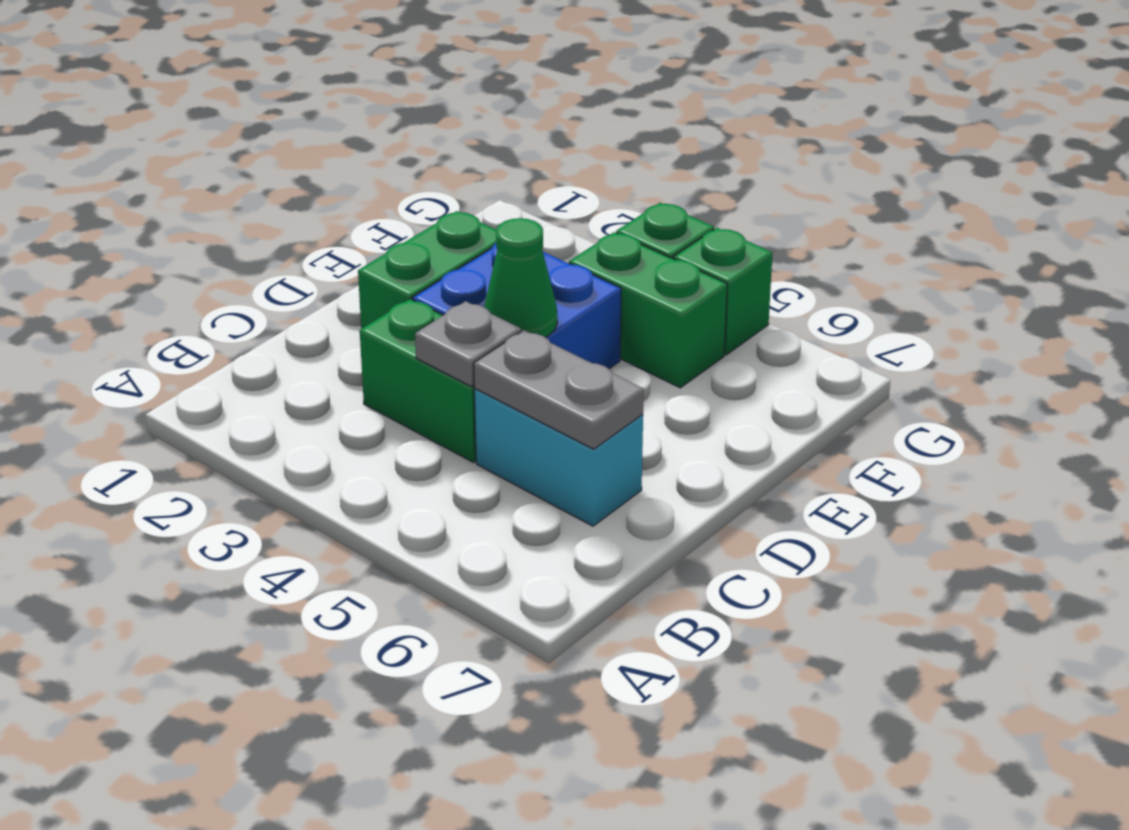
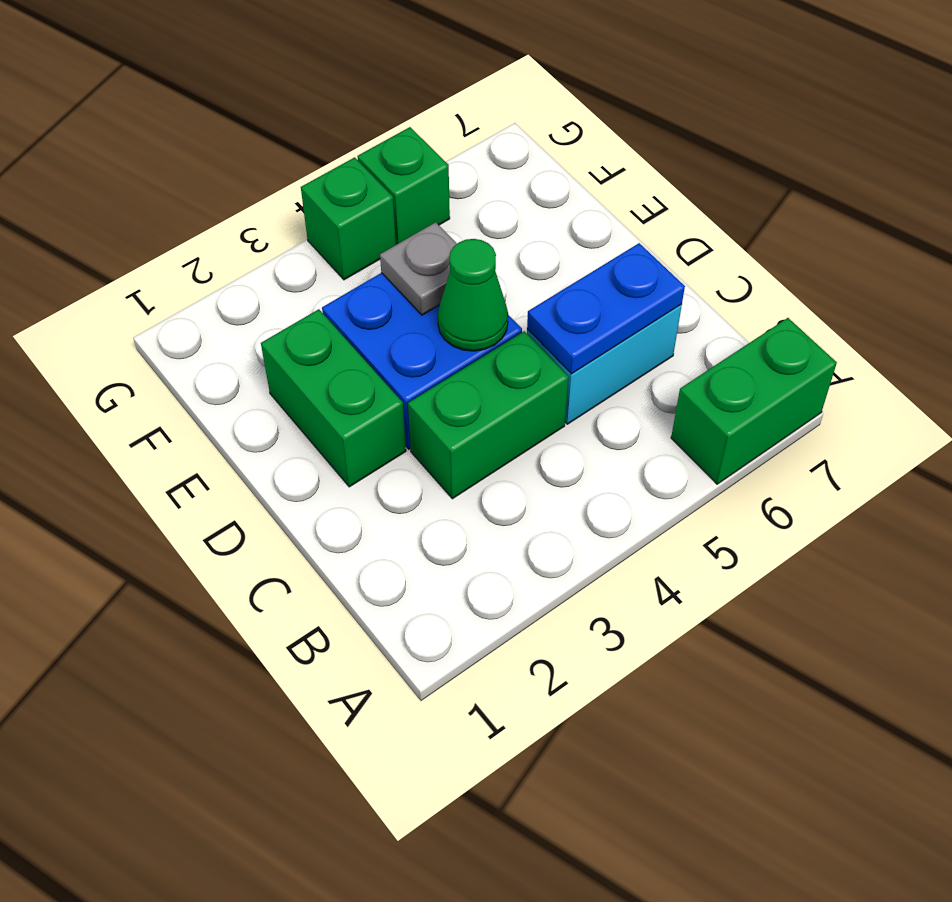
grey plate C4 level 2 -> grey plate E4 level 2
grey plate C5:C6 level 2 -> blue plate C5:C6 level 2
green brick F4:F5 level 1 -> green brick A6:A7 level 1

